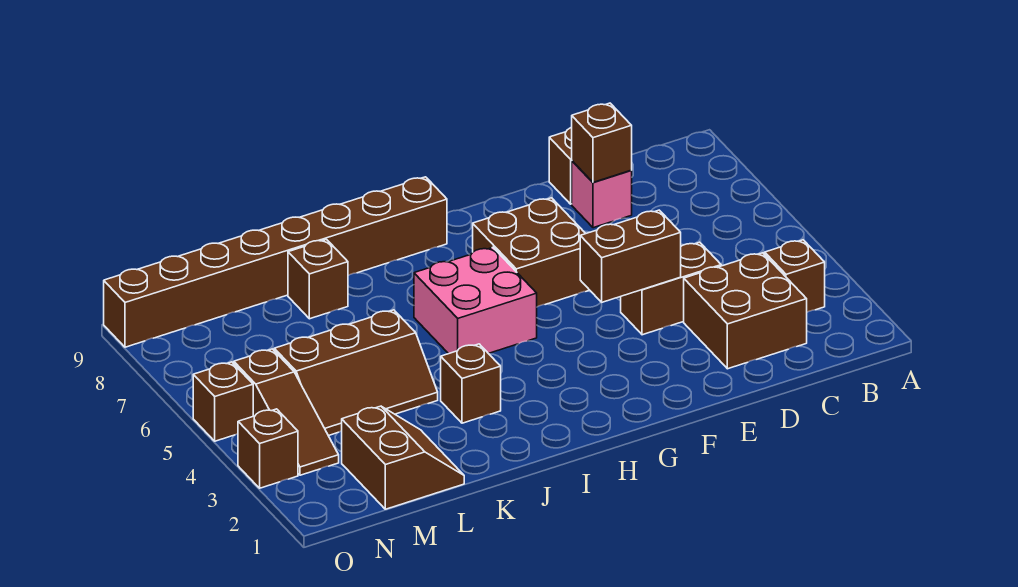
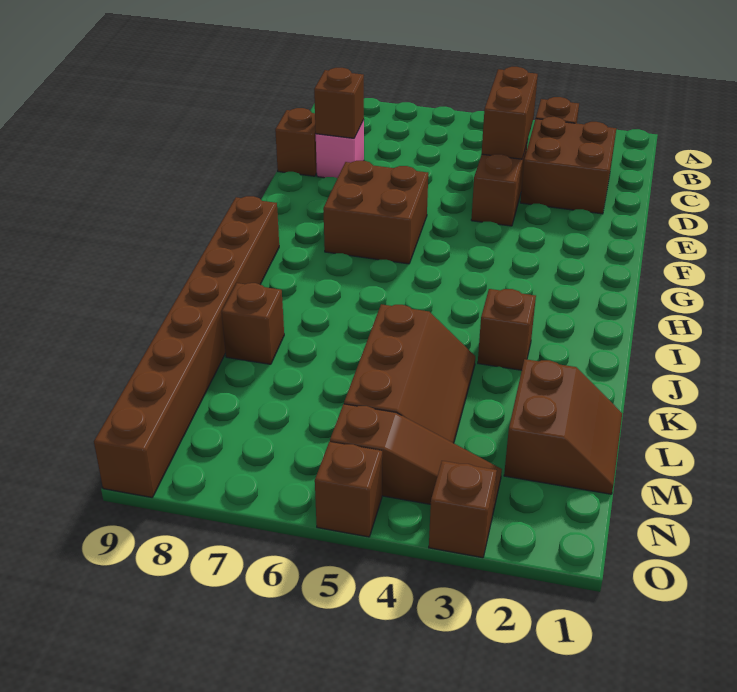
brown brick E4:F4 level 2 -> brown brick C4:D4 level 2
pink brick H5:I6 level 1 -> none
brown slope L1:M2 level 1 top M -> brown slope L1:M2 level 1 top 2

